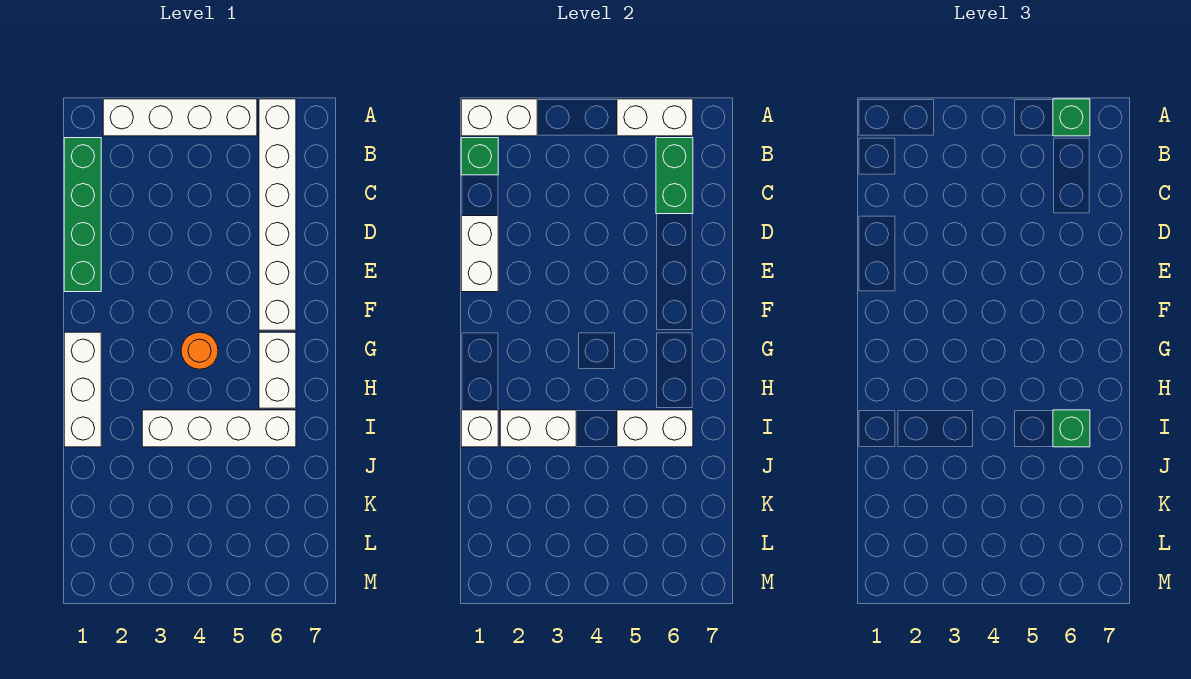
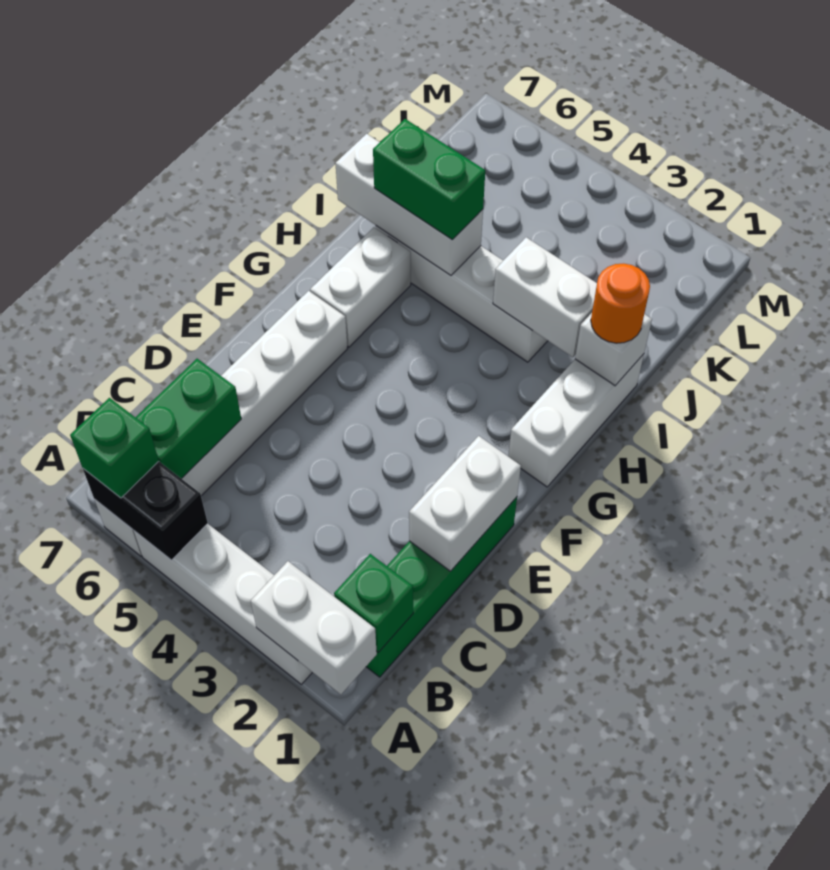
white brick A5:A6 level 2 -> black brick A5:A6 level 2
orange round brick G4 level 1 -> orange round brick I1 level 3
white brick I5:I6 level 2 -> white brick I5:I7 level 2
green brick I6 level 3 -> green brick I5:I6 level 3

